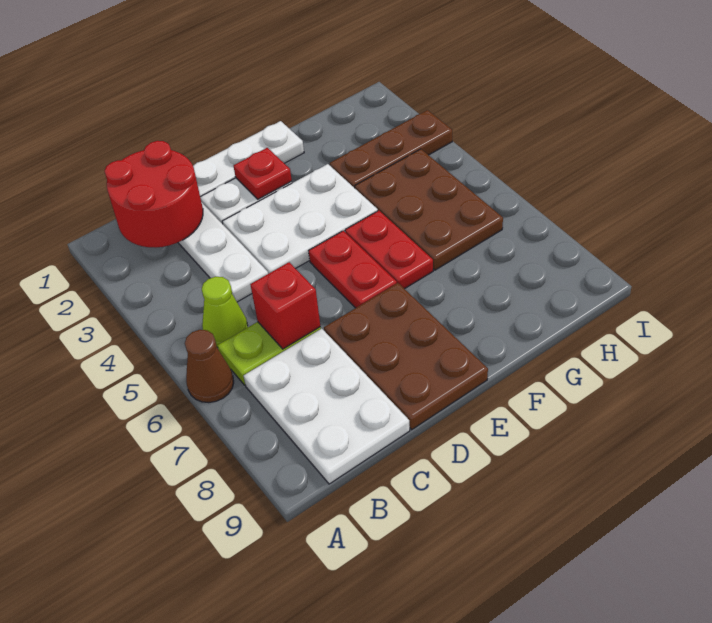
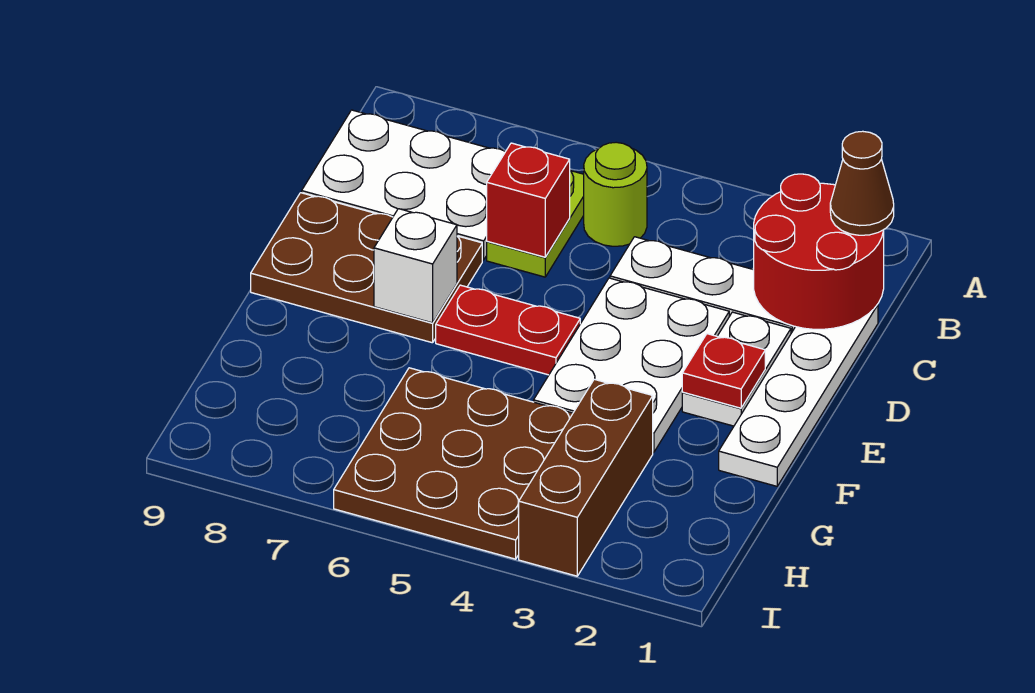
brown cone A6 level 1 -> brown cone B1 level 3
lime cone B5 level 1 -> lime round brick B5 level 1
none -> white brick E7 level 2
red plate F5:F6 level 1 -> none
brown plate G3:I3 level 1 -> brown brick G3:I3 level 1
brown plate G4:H6 level 1 -> brown plate G4:I6 level 1

